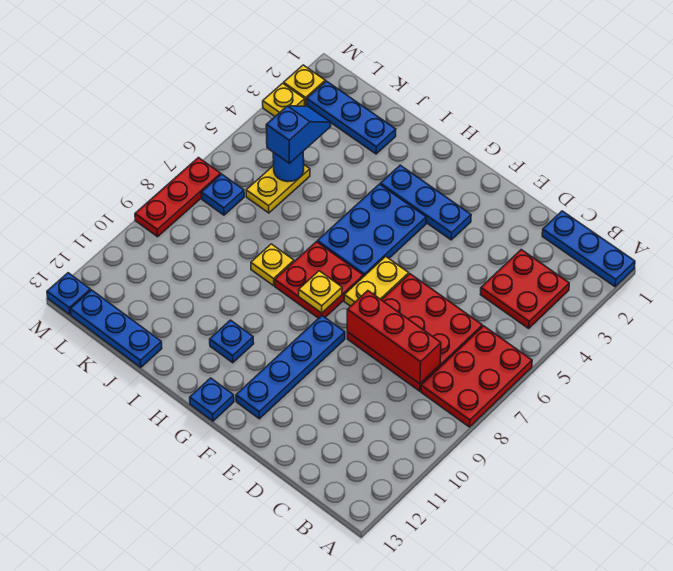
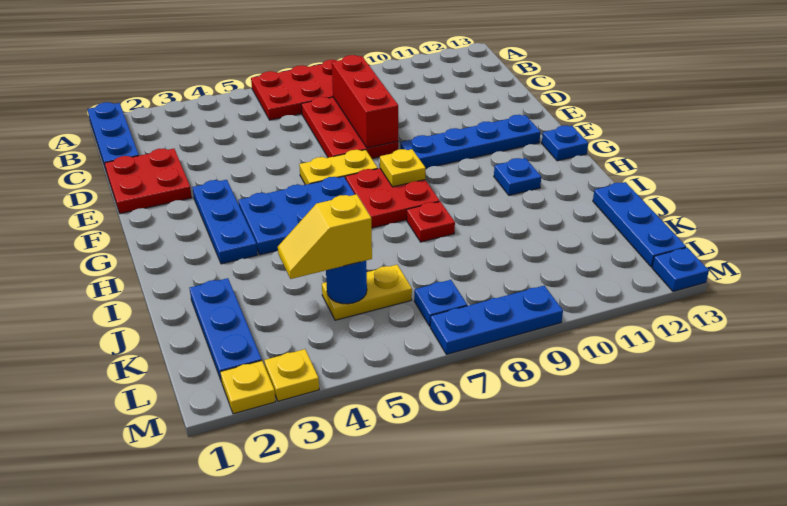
red plate B3:C4 level 1 -> red plate D1:E2 level 1
red plate C6:E8 level 1 -> red plate C7:E8 level 1
yellow plate I8 level 1 -> red plate I8 level 1
blue slope K4:K5 level 3 top 5 -> yellow slope K4:K5 level 3 top 5
red plate M7:M9 level 1 -> blue plate M7:M9 level 1

